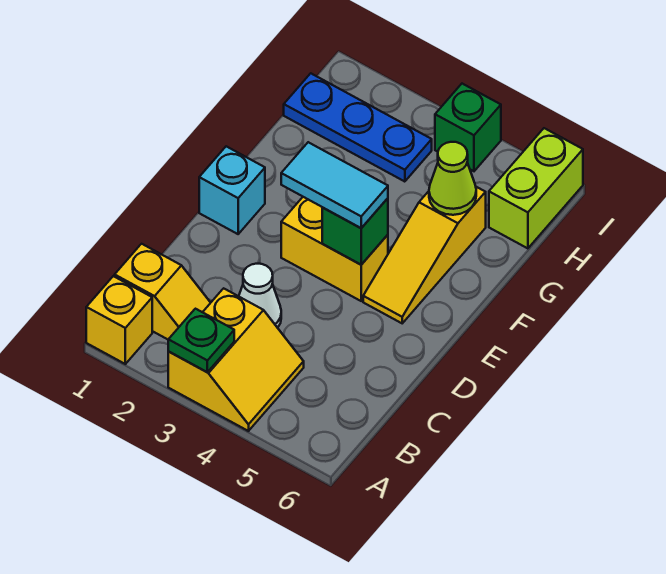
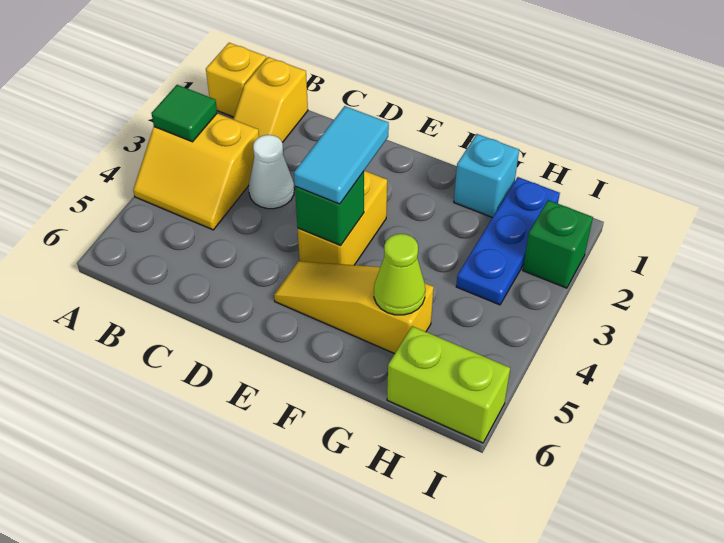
green plate A3 level 2 -> green tile A3 level 2
cyan brick E1 level 1 -> cyan brick G1 level 1
green brick I4 level 1 -> green brick I2 level 1

